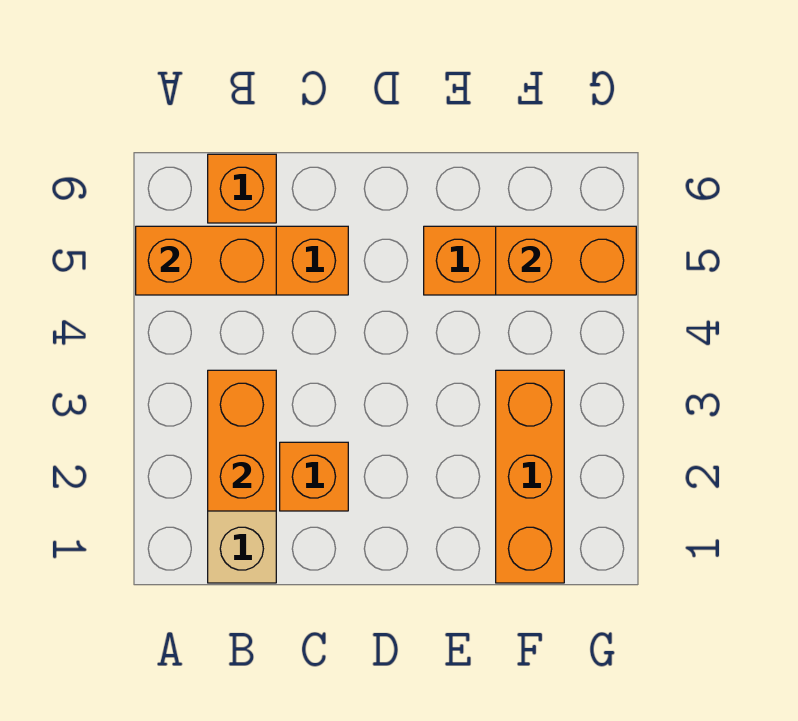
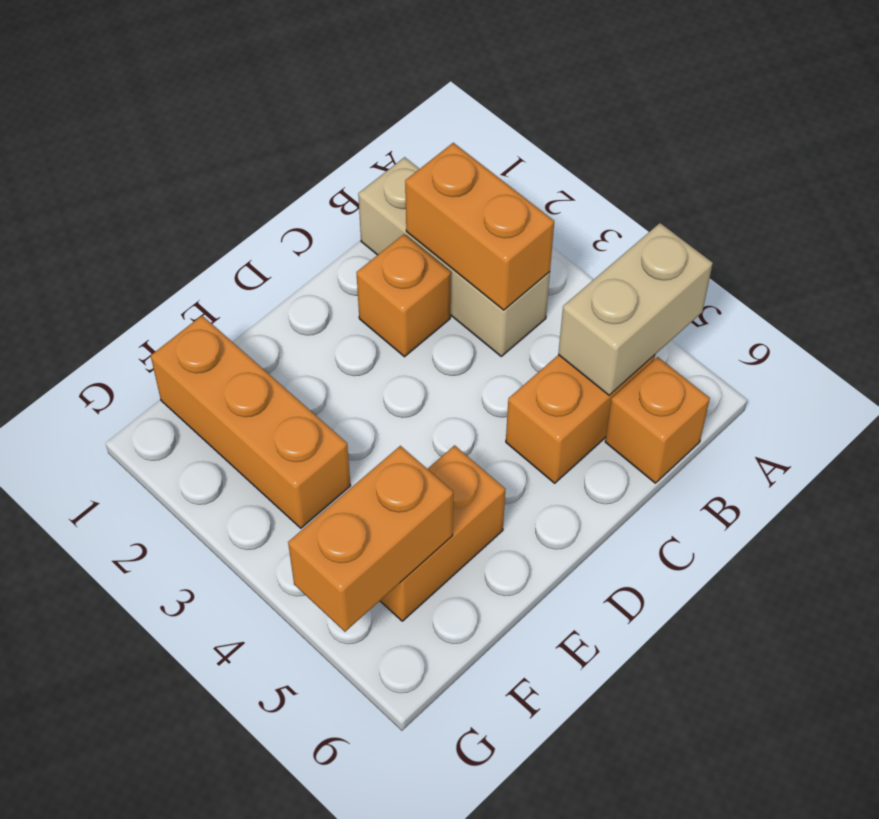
orange brick A5:B5 level 2 -> tan brick A5:B5 level 2

